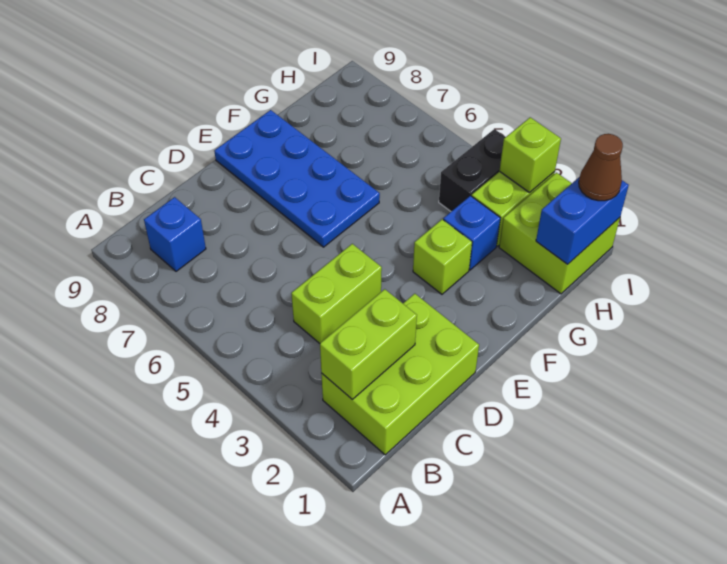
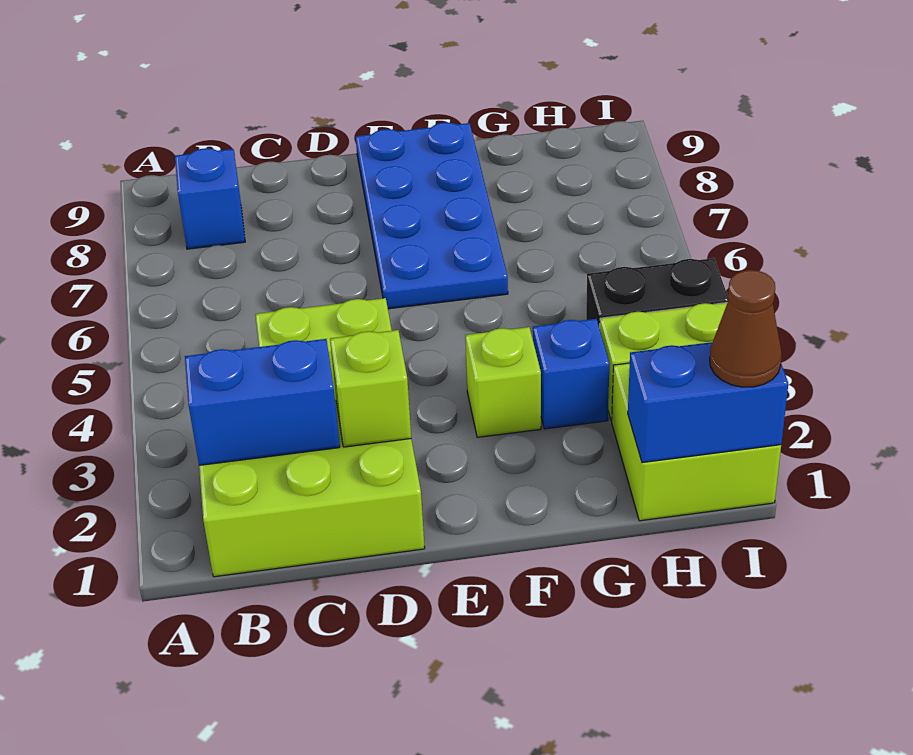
lime brick B2:C2 level 2 -> blue brick B2:C2 level 2
lime brick I3 level 2 -> lime brick D2 level 2

